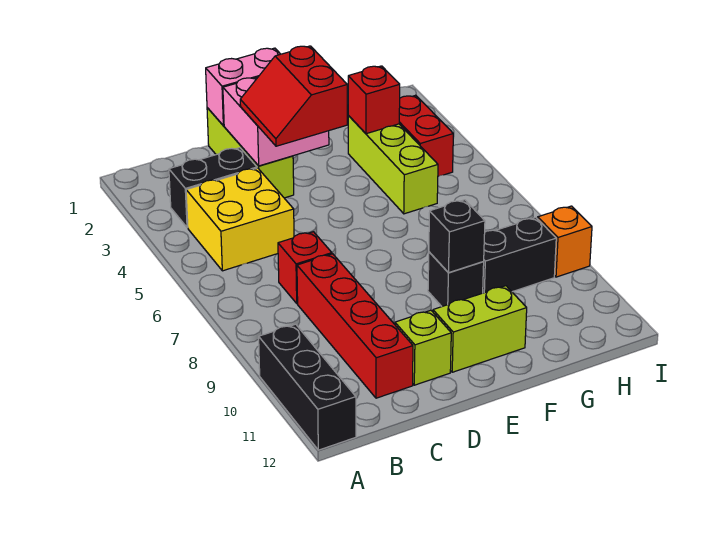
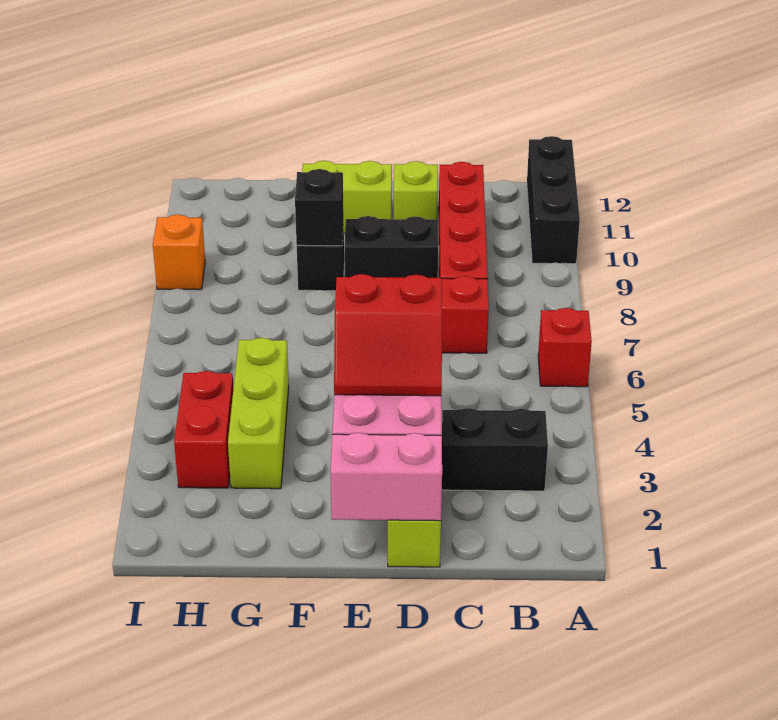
yellow brick B4:C5 level 1 -> none
red slope D3:E4 level 3 top E -> red slope D3:E4 level 3 top 4
red brick G3 level 2 -> red brick A6 level 1
black brick G9:H9 level 1 -> black brick D9:E9 level 1

